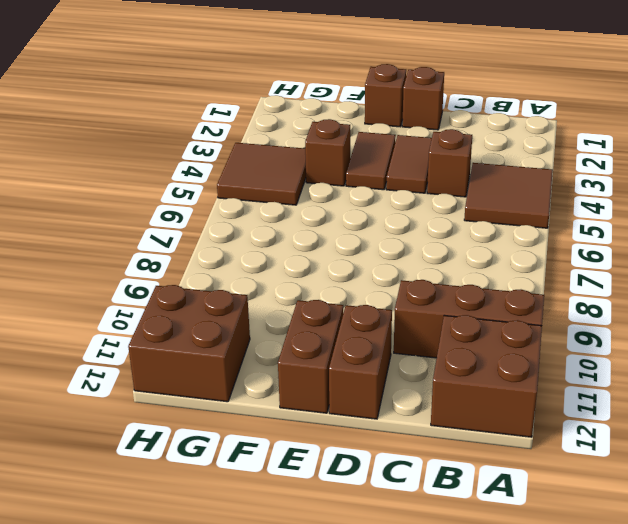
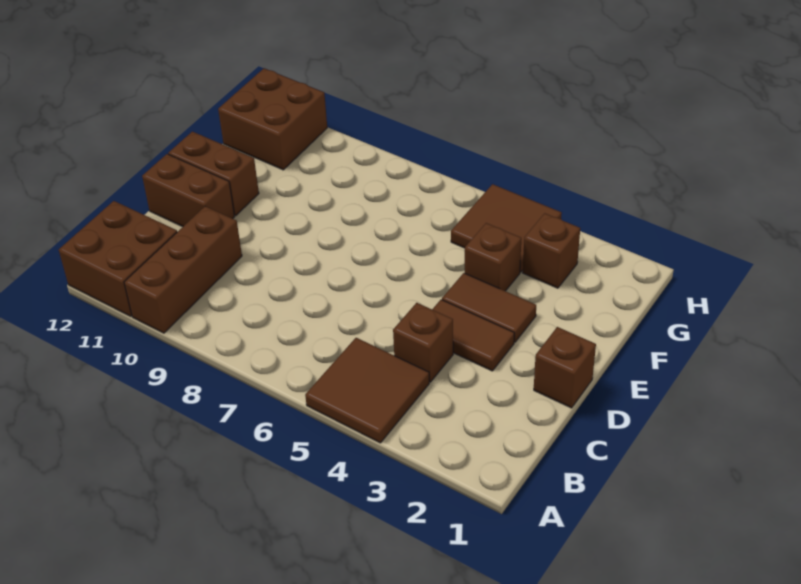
brown brick E1 level 1 -> brown brick G3 level 1

